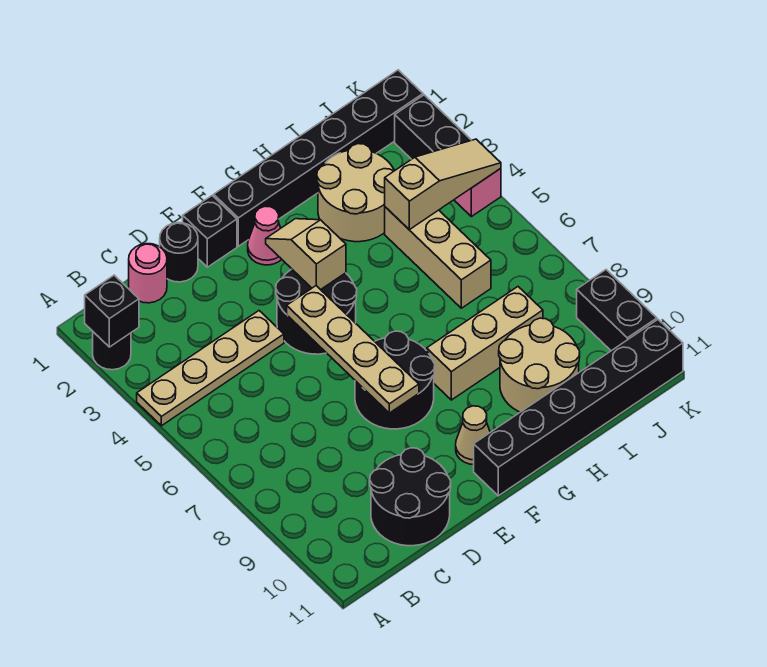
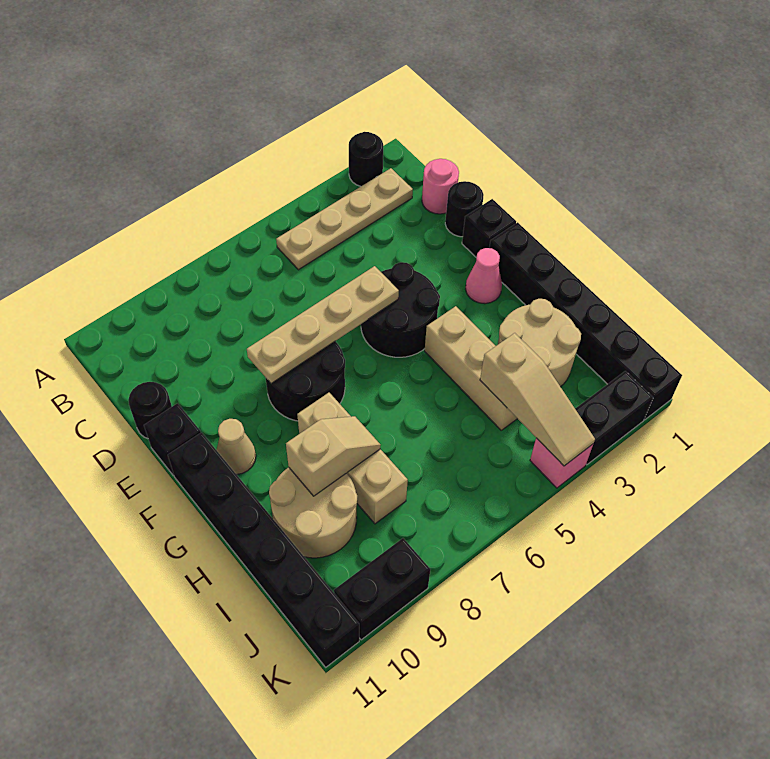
black brick A2 level 2 -> black brick E11 level 1
tan plate A4:D4 level 1 -> tan plate B2:B5 level 1
black round brick C10:D11 level 1 -> black round brick D11 level 1
tan slope F3:F4 level 2 top 4 -> tan slope H8:H9 level 2 top 9
tan brick I4:I6 level 1 -> tan brick G4:I4 level 1

